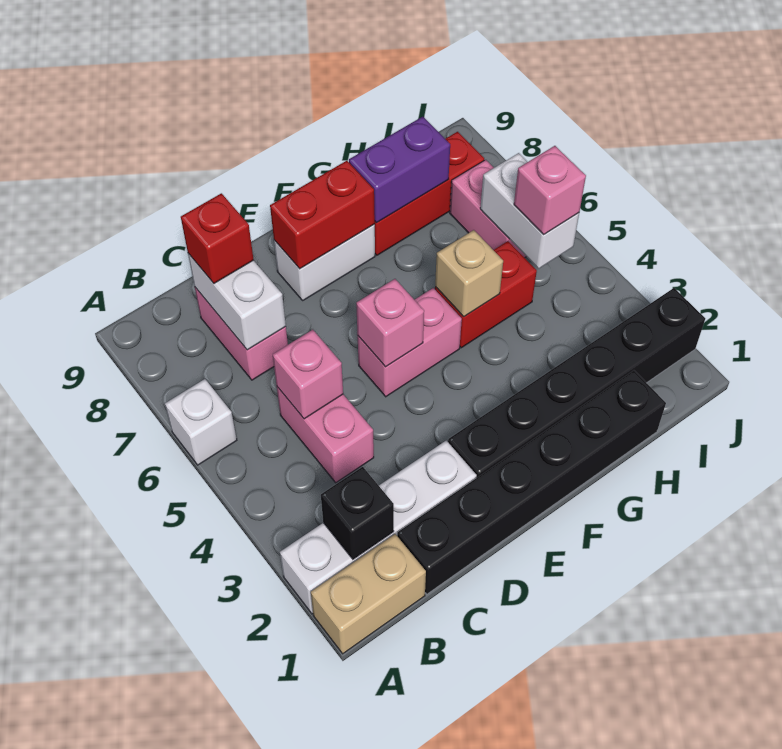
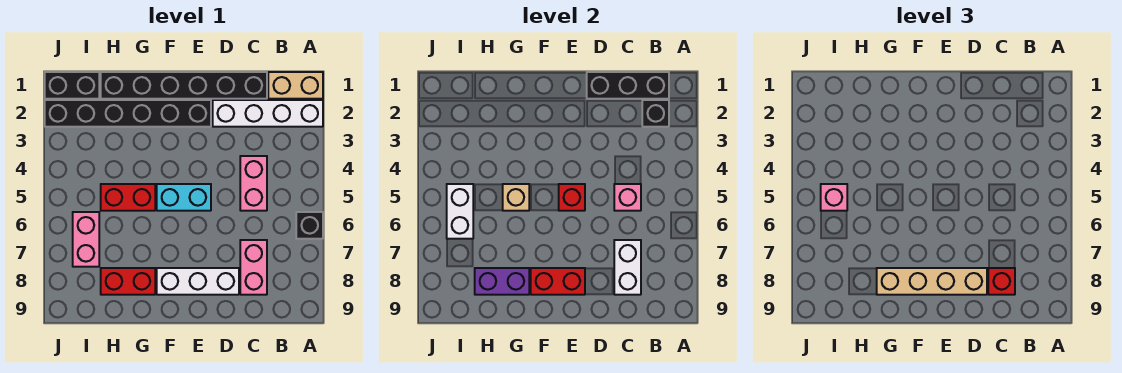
white brick A6 level 1 -> black brick A6 level 1
none -> black brick B1:D1 level 2
none -> tan brick D8:G8 level 3
pink brick E5:F5 level 1 -> cyan brick E5:F5 level 1
pink brick E5 level 2 -> red brick E5 level 2
white brick E8:F8 level 1 -> white brick D8:F8 level 1
red brick G8:I8 level 1 -> red brick G8:H8 level 1
none -> black brick I1:J1 level 1

